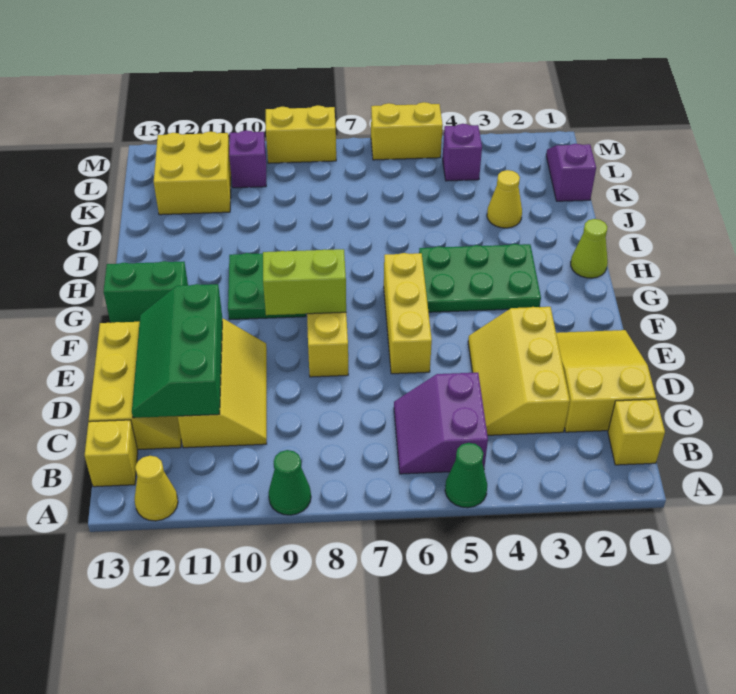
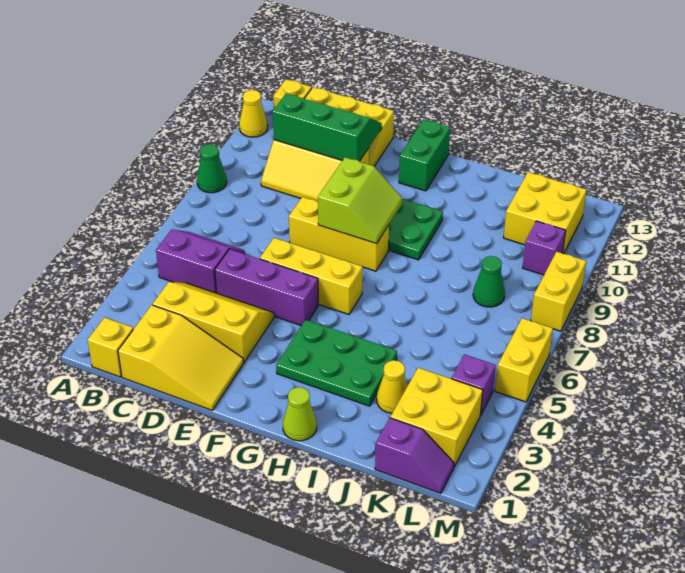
green cone A5 level 1 -> green cone K8 level 1
none -> purple brick D5:F5 level 1
green plate G3:H5 level 1 -> green plate G3:I4 level 1
none -> yellow brick K2:L3 level 1

